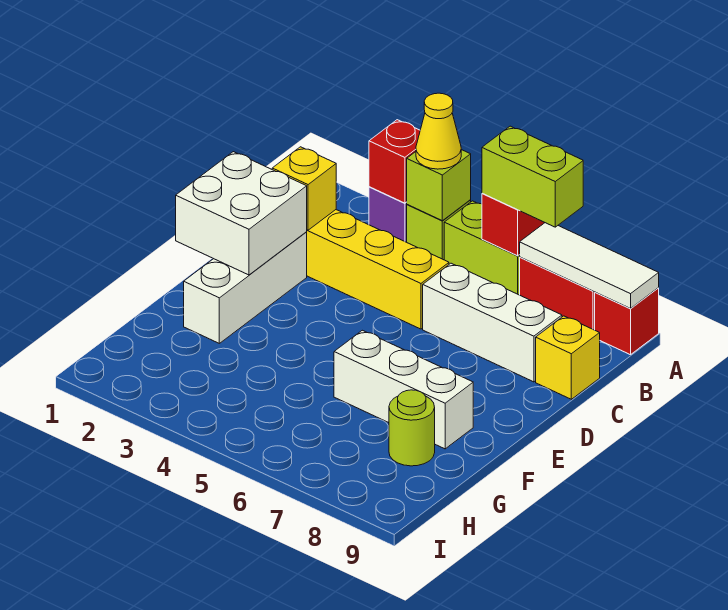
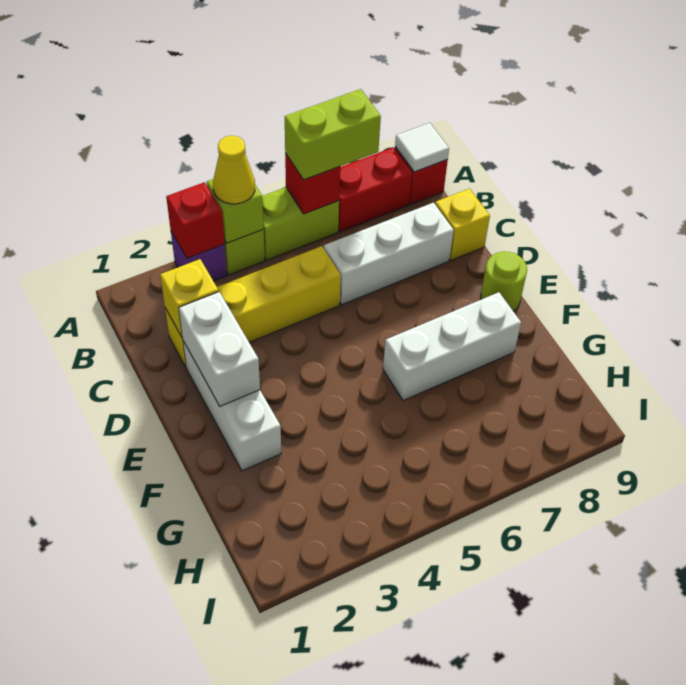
white tile A7:A9 level 2 -> white tile A9 level 2
white brick D1:E2 level 2 -> white brick D2:E2 level 2
lime round brick G8 level 1 -> lime round brick E9 level 1

